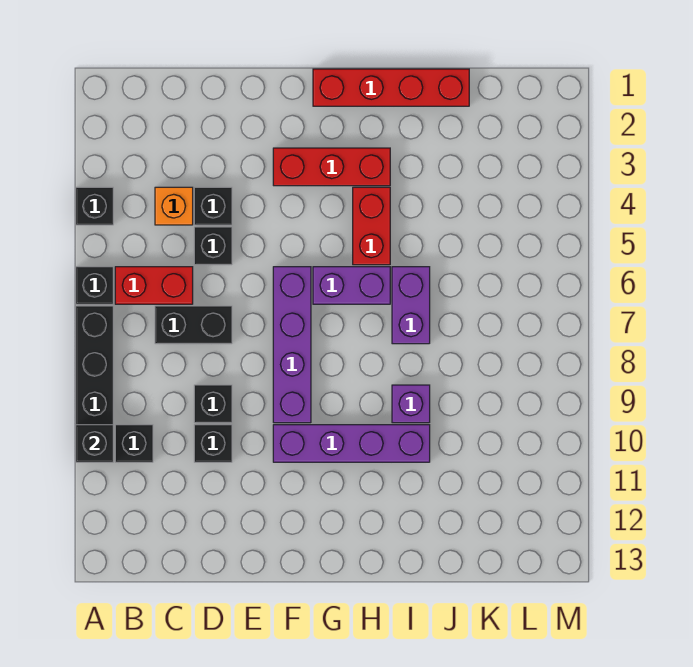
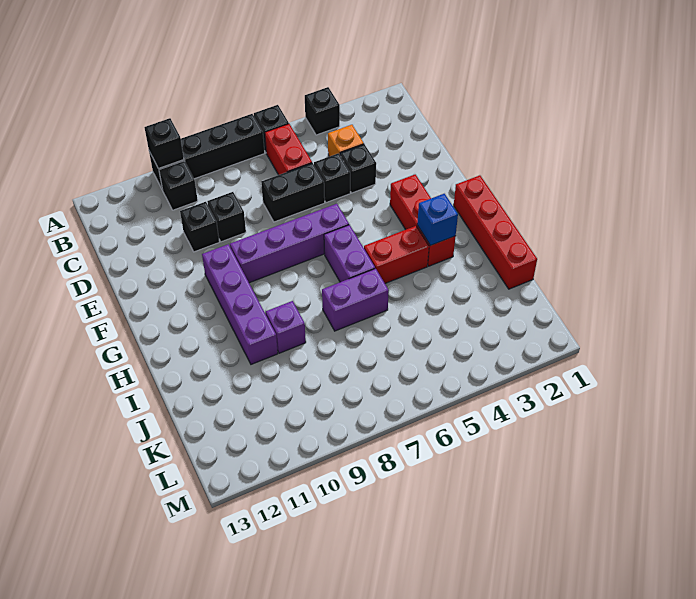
black brick C7:D7 level 1 -> black brick D6:D7 level 1
none -> blue brick H3 level 2

